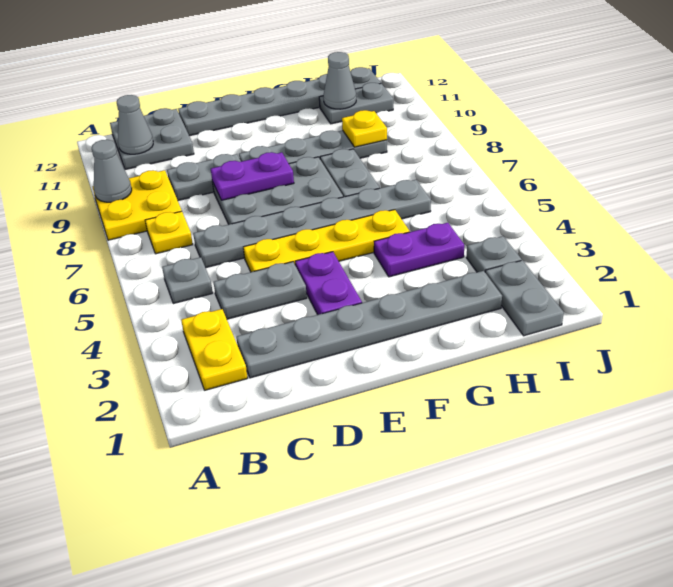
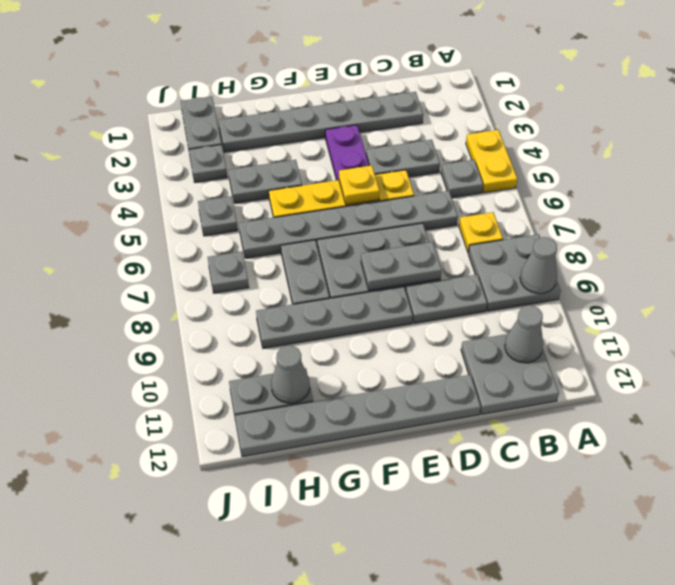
yellow plate A8:B9 level 1 -> grey plate A8:B9 level 1
yellow plate B2:B3 level 1 -> yellow plate A4:A5 level 1
purple plate D8:E8 level 2 -> grey plate D8:E8 level 2
purple plate G4:H4 level 1 -> grey plate G4:H4 level 1
yellow plate H9 level 2 -> yellow plate E5 level 2
none -> grey plate I5 level 1
none -> grey plate I7 level 1

